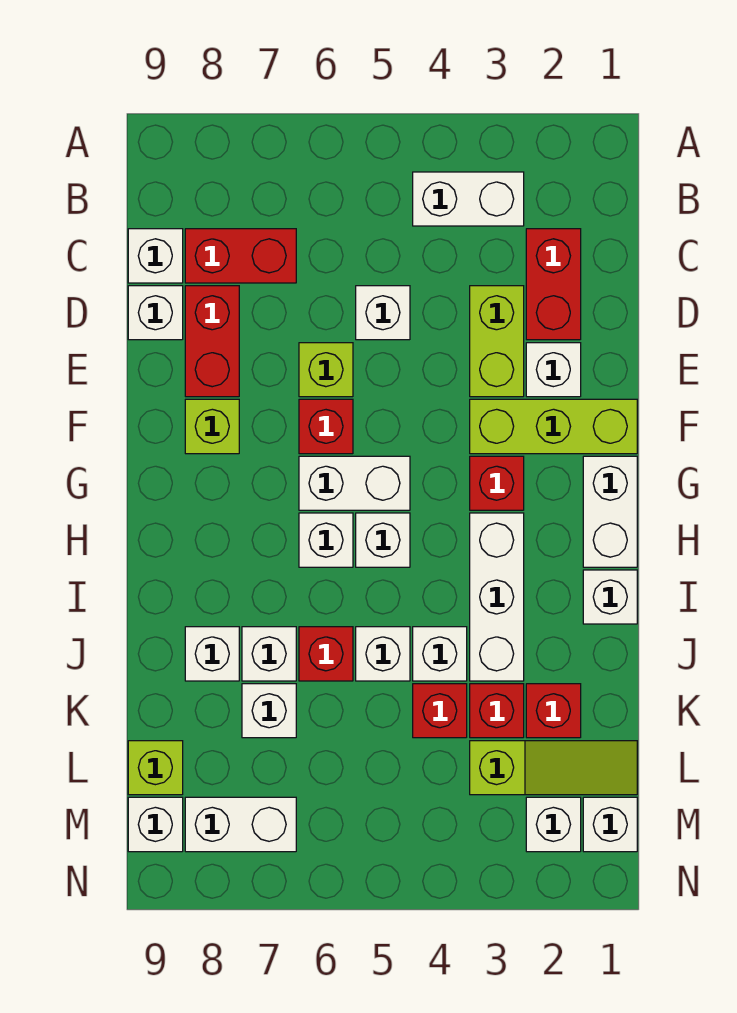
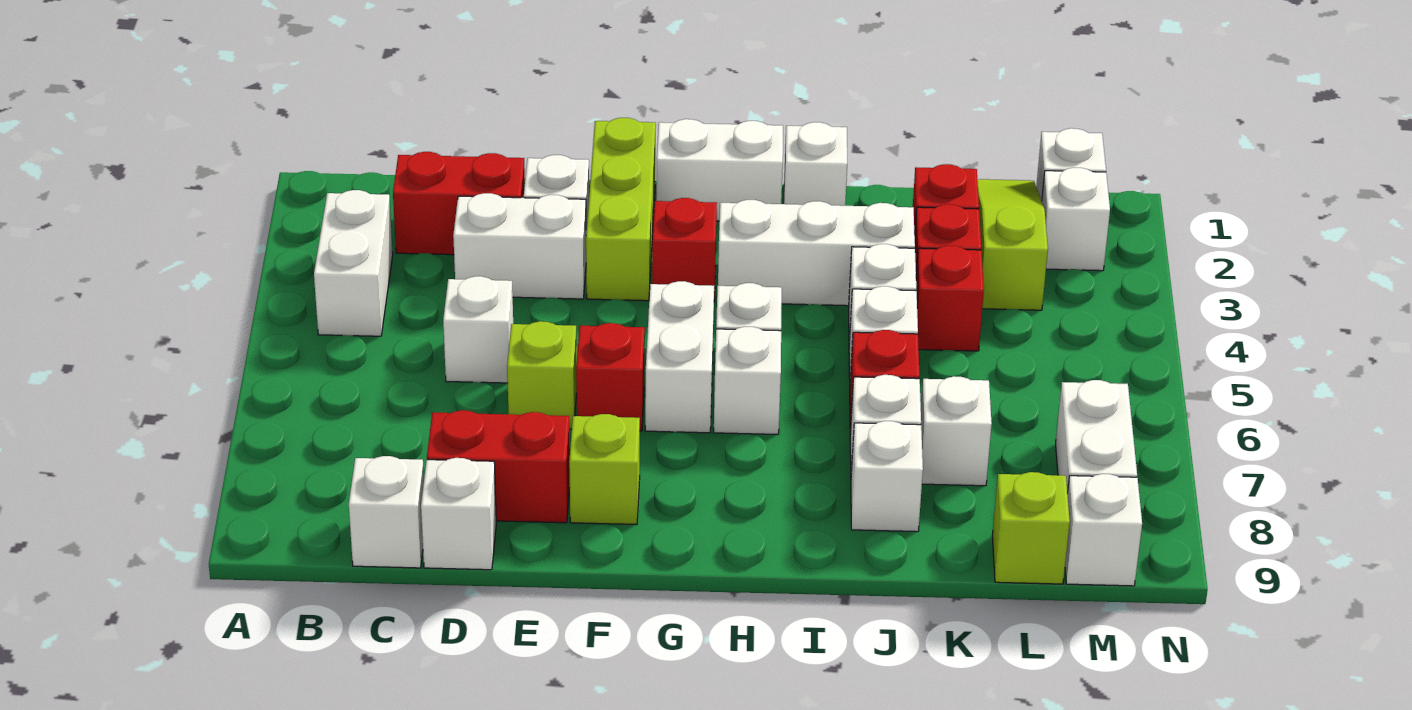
red brick C7:C8 level 1 -> none
lime brick D3:E3 level 1 -> white brick D3:E3 level 1

